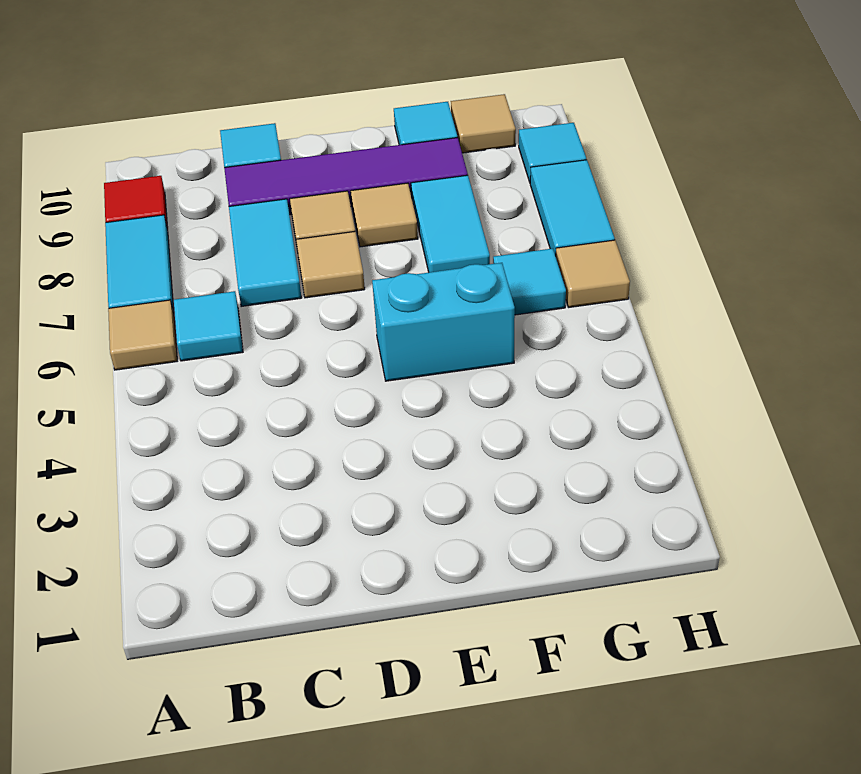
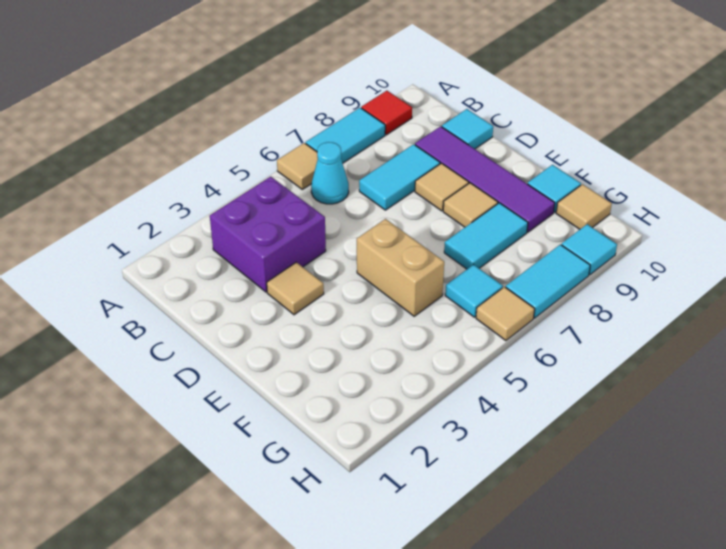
none -> purple brick B3:C4 level 1
cyan tile B6 level 1 -> cyan cone B6 level 1
tan tile D7 level 1 -> tan tile D3 level 1
cyan brick E5:F5 level 1 -> tan brick E5:F5 level 1

